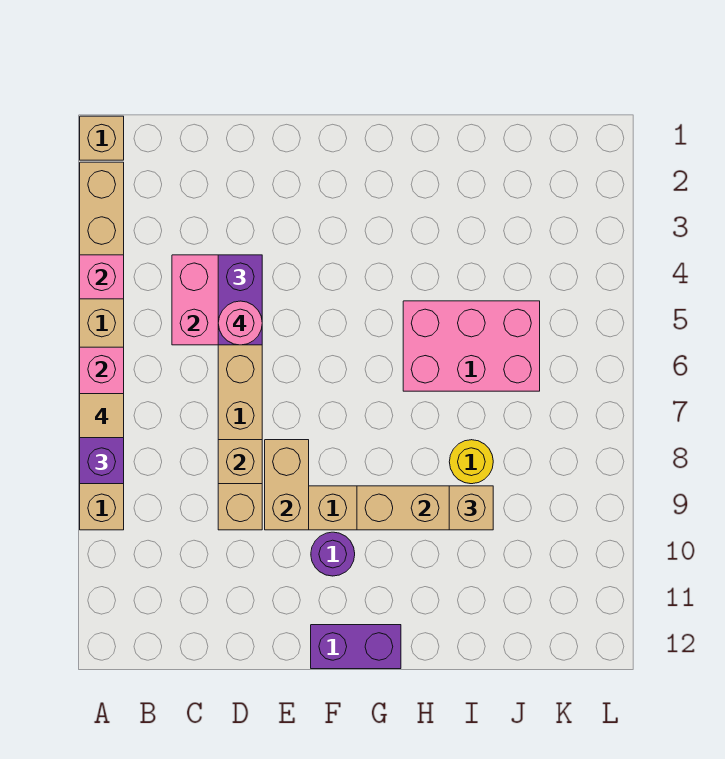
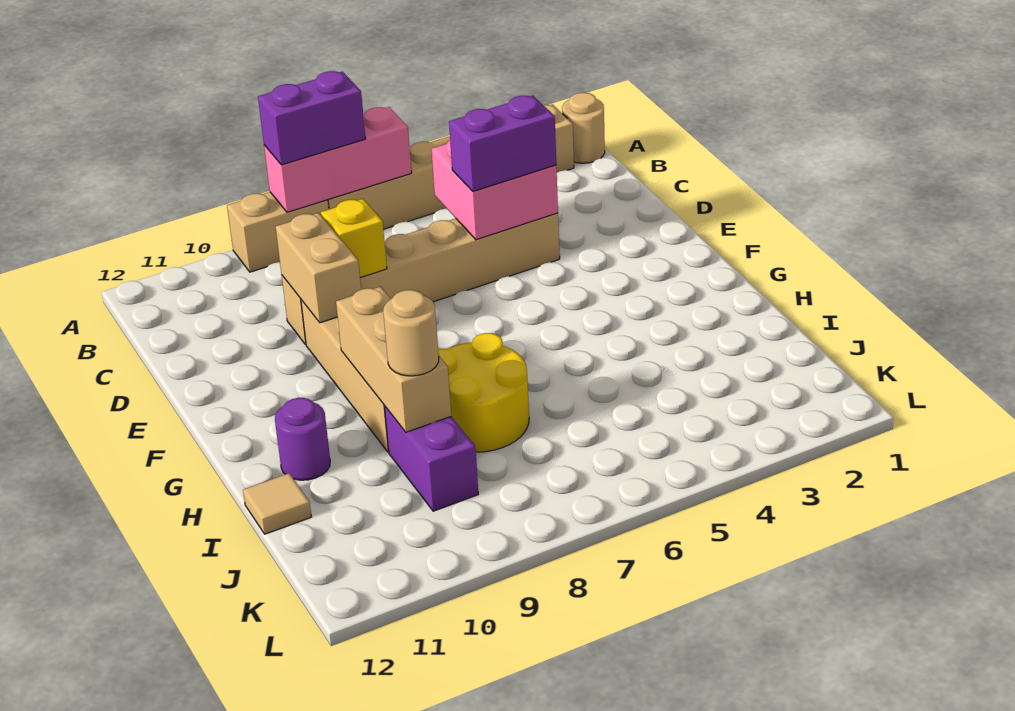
tan brick A1 level 1 -> tan round brick A1 level 1
pink brick A4 level 2 -> none
tan tile A7 level 4 -> tan tile I12 level 1
pink round brick D5 level 4 -> none
tan brick D8 level 2 -> yellow brick D8 level 2
tan brick E8:E9 level 2 -> tan brick D9:E9 level 2
purple round brick F10 level 1 -> purple round brick H11 level 1
purple brick F12:G12 level 1 -> purple brick I9:J9 level 1
pink brick H5:J6 level 1 -> none
yellow round brick I8 level 1 -> yellow round brick H7:I8 level 1
tan brick I9 level 3 -> tan round brick I9 level 3

